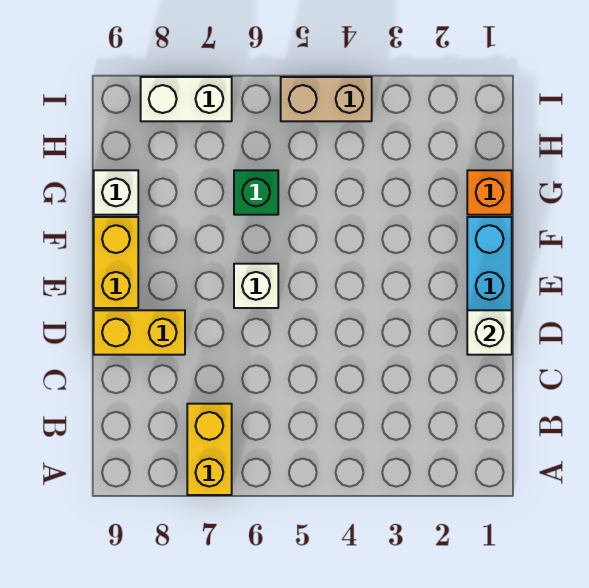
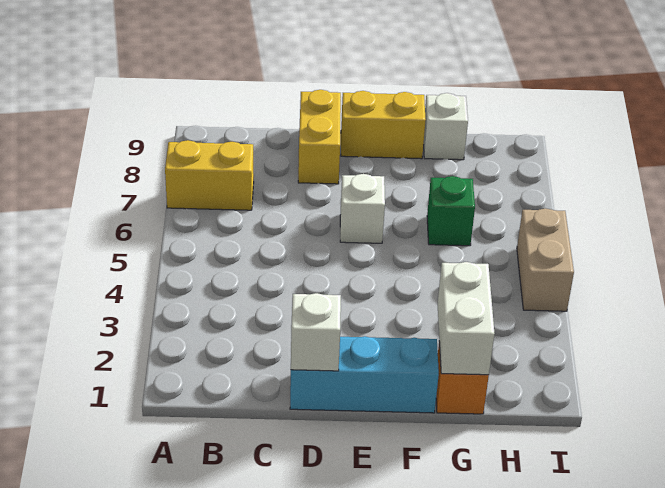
white brick I7:I8 level 1 -> white brick G1:G2 level 2

